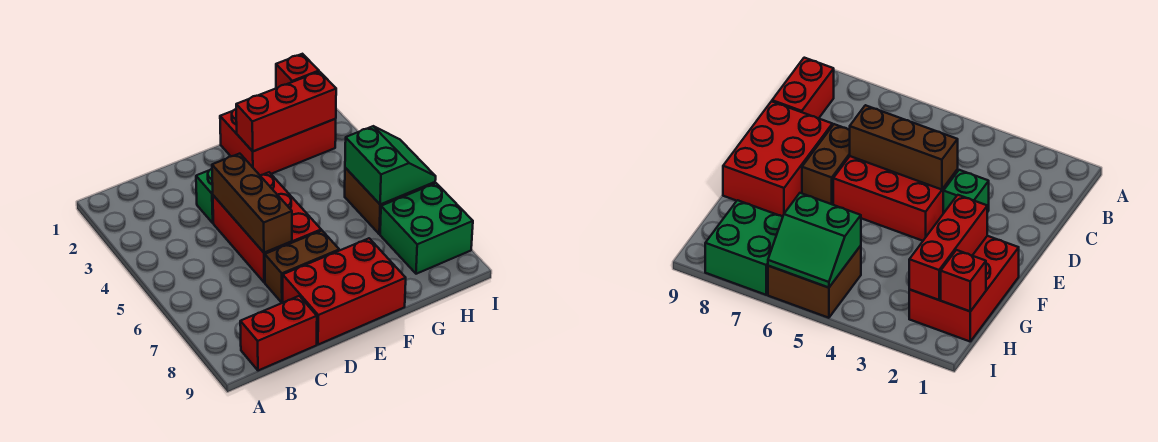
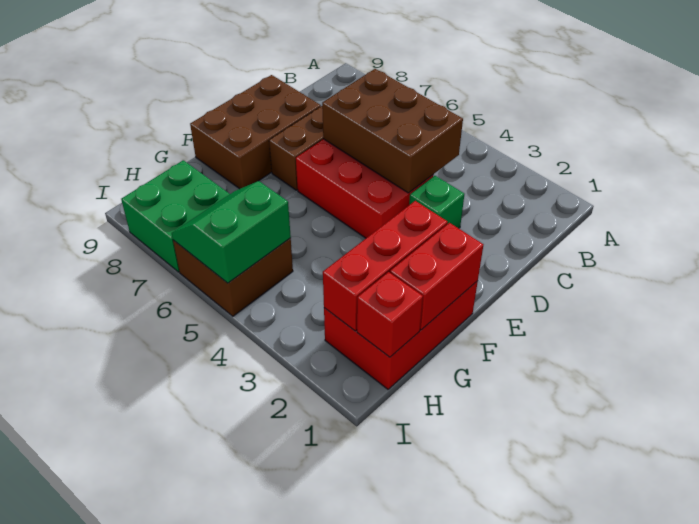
red brick B9:C9 level 1 -> red brick F1:G1 level 2
brown brick D4:D6 level 2 -> brown brick C4:D6 level 2
red brick D8:F9 level 1 -> brown brick D8:F9 level 1
green slope H5:I6 level 2 top H -> green slope H5:I6 level 2 top 5

